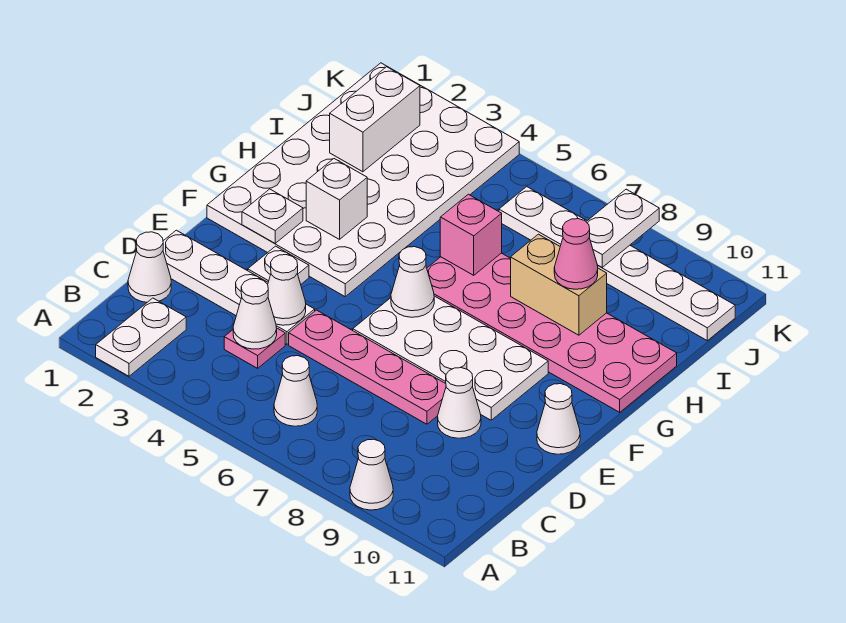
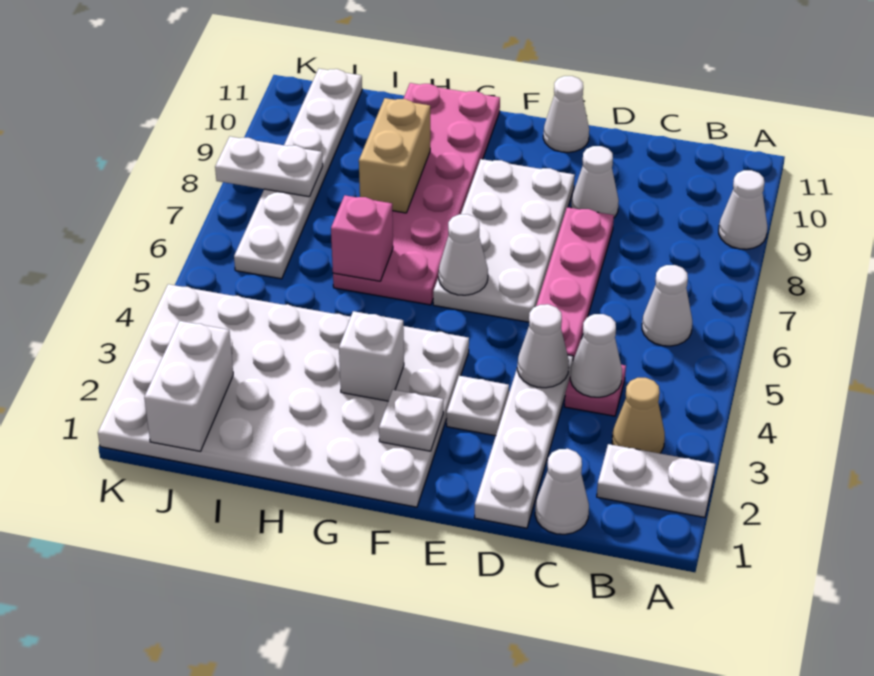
none -> tan cone B3 level 1
pink cone H9 level 3 -> none
white brick I2:J2 level 2 -> white brick J1:J2 level 2

